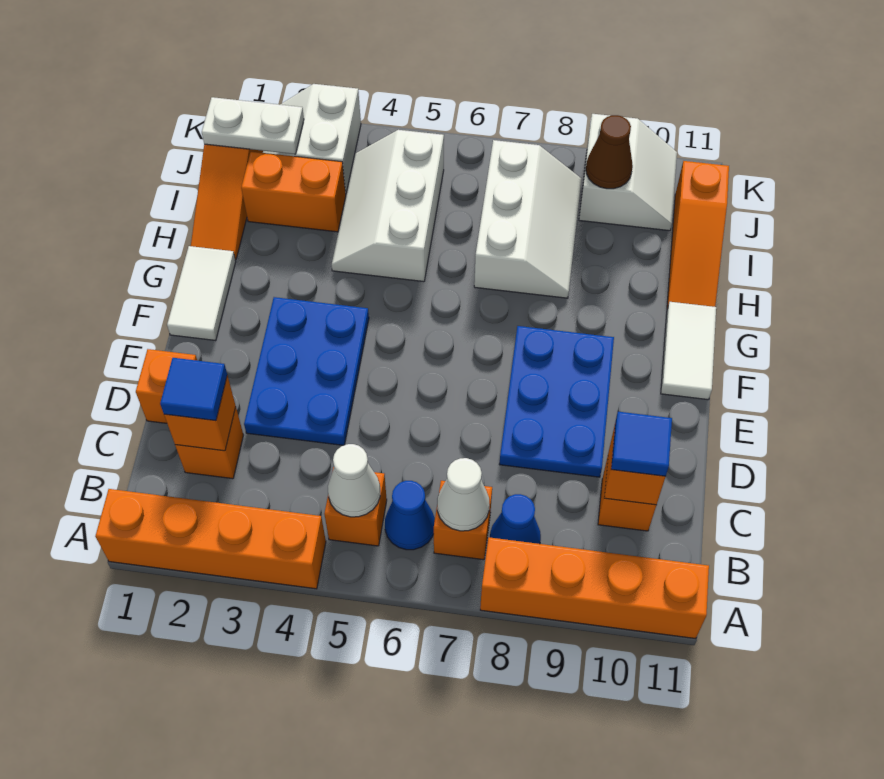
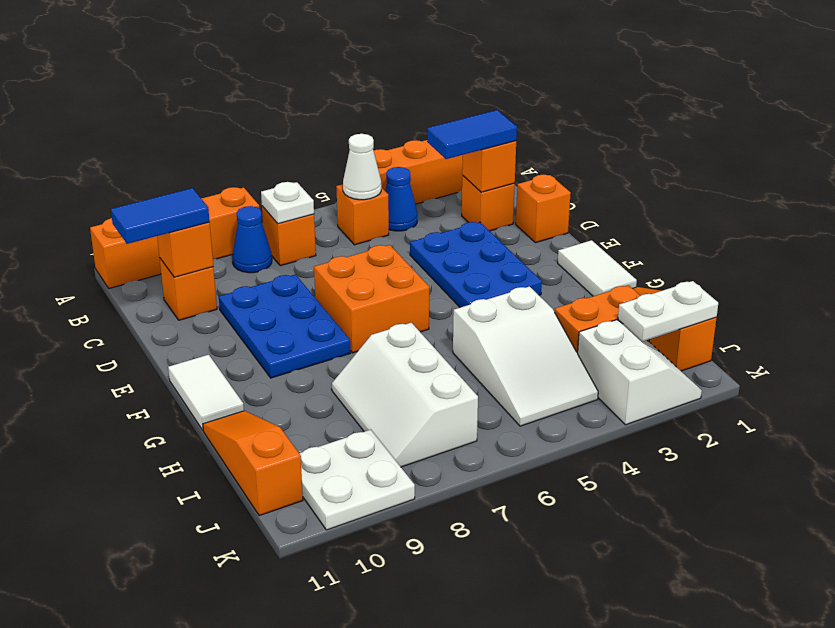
blue cone B6 level 1 -> blue cone B4 level 1
white cone B7 level 2 -> white plate B7 level 2
blue tile C2 level 3 -> blue tile C2:C3 level 3
blue tile C10 level 3 -> blue tile C10:C11 level 3
none -> orange brick E6:F7 level 1
white slope H4:J5 level 1 top 5 -> white slope H4:J5 level 1 top H
white slope J9:K10 level 1 top 9 -> white plate J9:K10 level 1
brown cone J9 level 2 -> none

